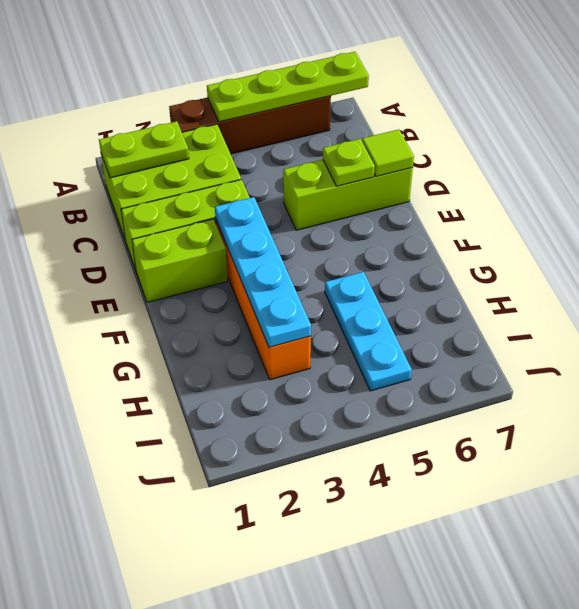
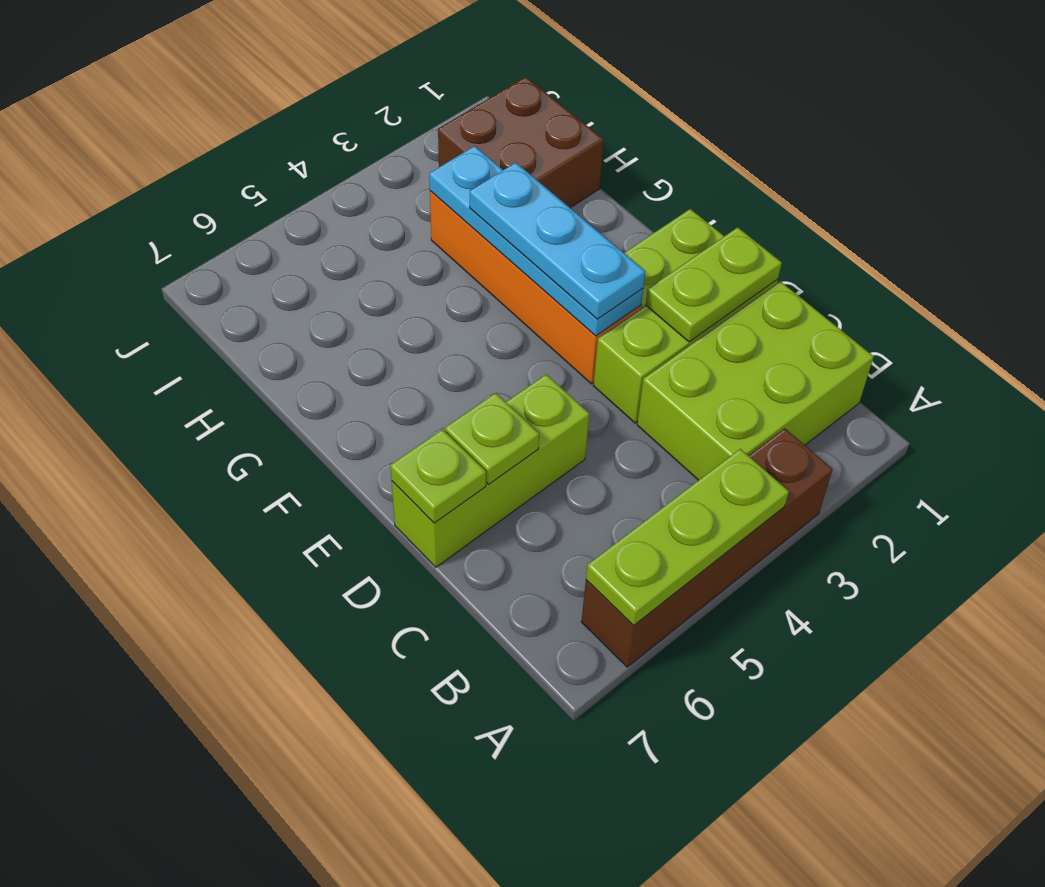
lime plate A4:A7 level 2 -> lime plate A4:A6 level 2
lime plate B1:B2 level 2 -> lime plate D1:D2 level 2
lime tile D7 level 2 -> lime plate D7 level 2
cyan plate G5:I5 level 1 -> cyan plate E3:G3 level 3
none -> brown brick H1:I2 level 1

